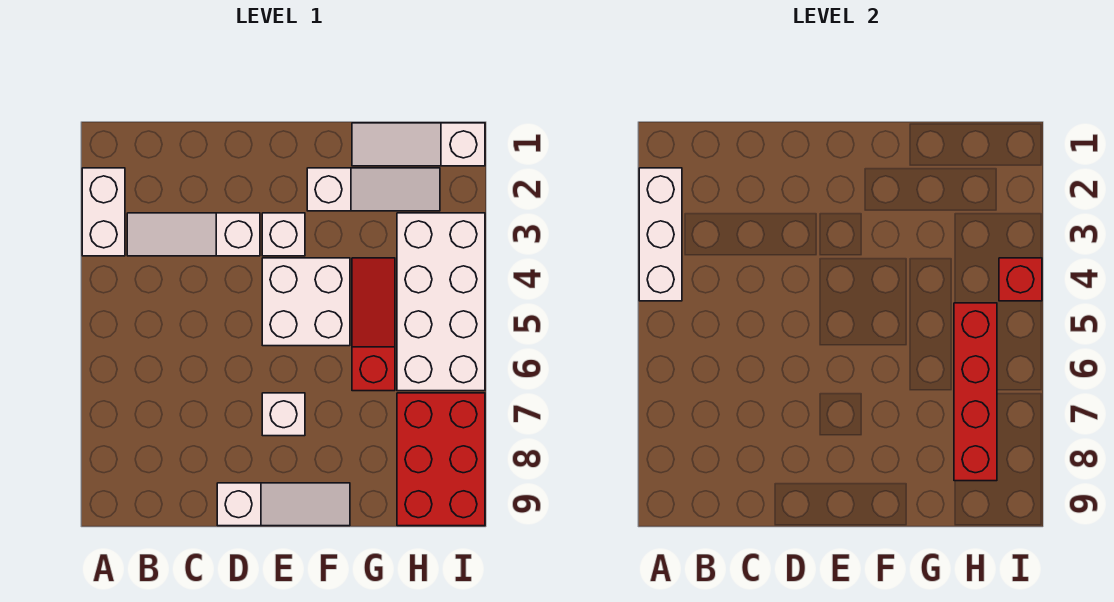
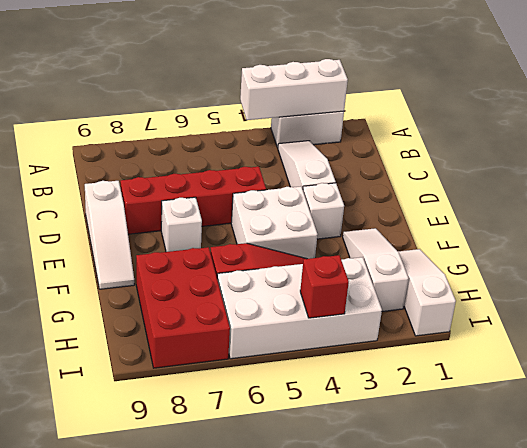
white slope F2:H2 level 1 top F -> white slope F2:H2 level 1 top H
red brick H5:H8 level 2 -> red brick D5:D8 level 1
red brick H7:I9 level 1 -> red brick G7:I8 level 1

